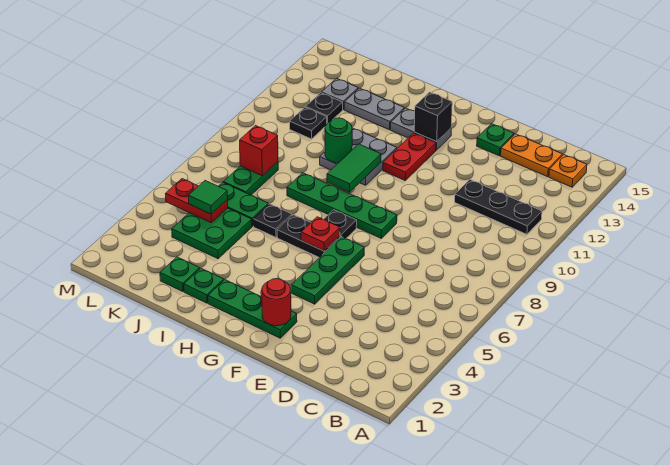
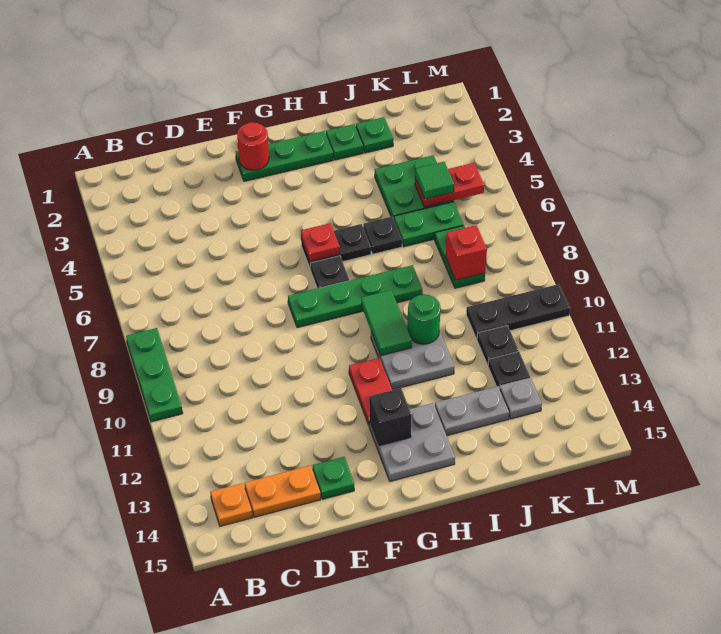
black plate B11:D11 level 1 -> black plate K10:M10 level 1
green plate F4:F6 level 1 -> green plate A8:A10 level 1
grey plate G13:H13 level 1 -> grey plate G13:H14 level 1

